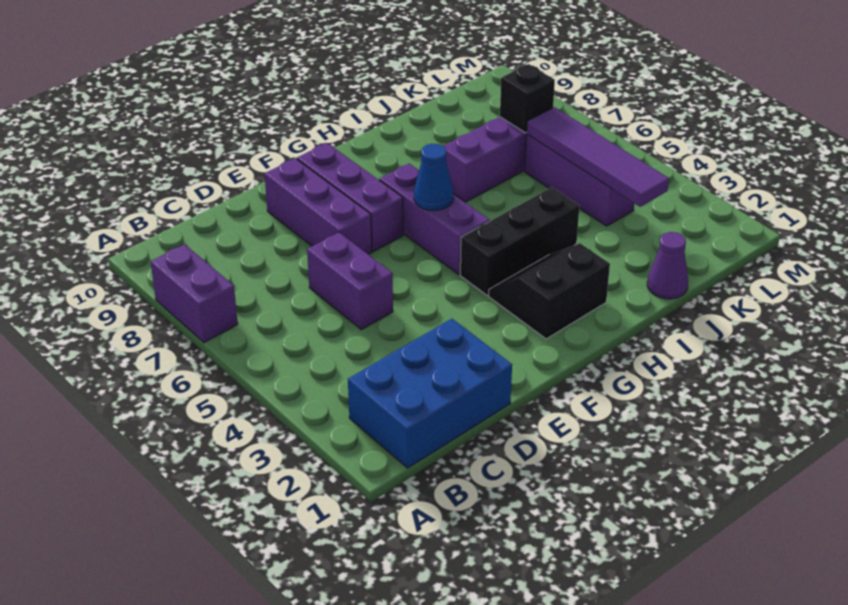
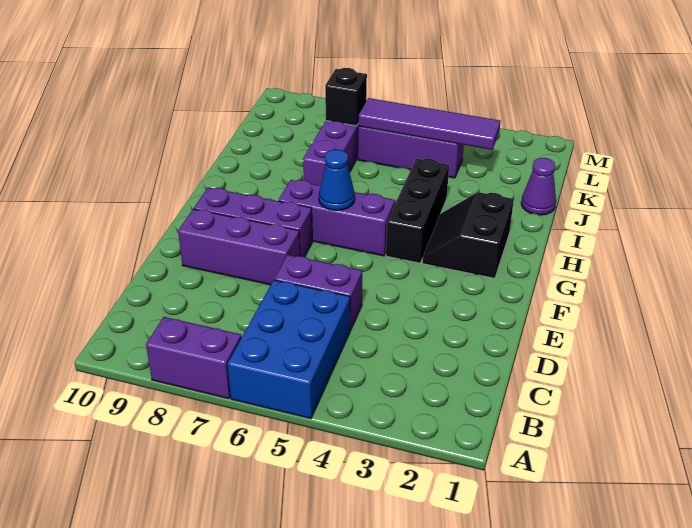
blue brick B1:D2 level 1 -> blue brick A5:C6 level 1

